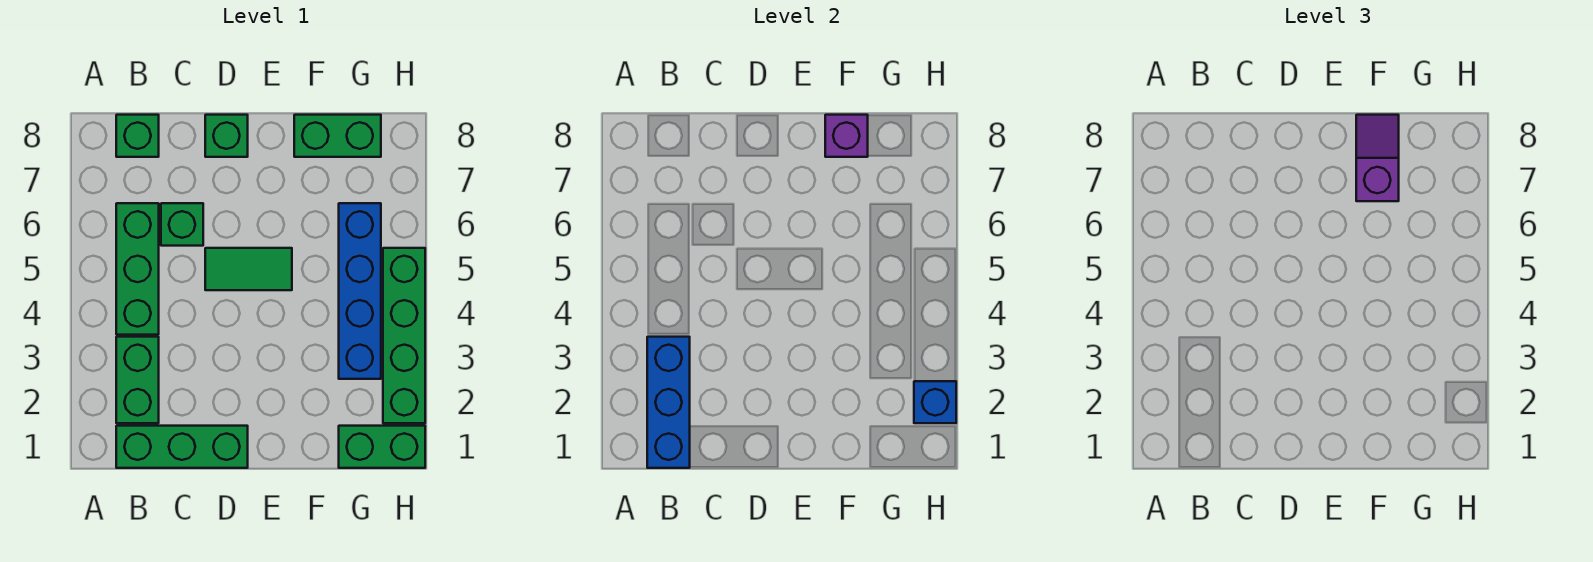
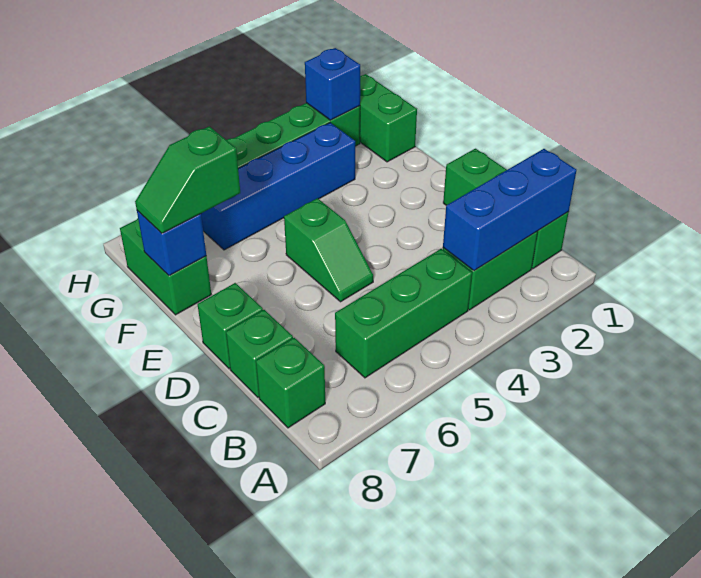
green brick C6 level 1 -> green brick C8 level 1
green tile D5:E5 level 1 -> green slope D5:E5 level 1 top E
purple slope F7:F8 level 3 top 7 -> green slope F7:F8 level 3 top 7
purple brick F8 level 2 -> blue brick F8 level 2

